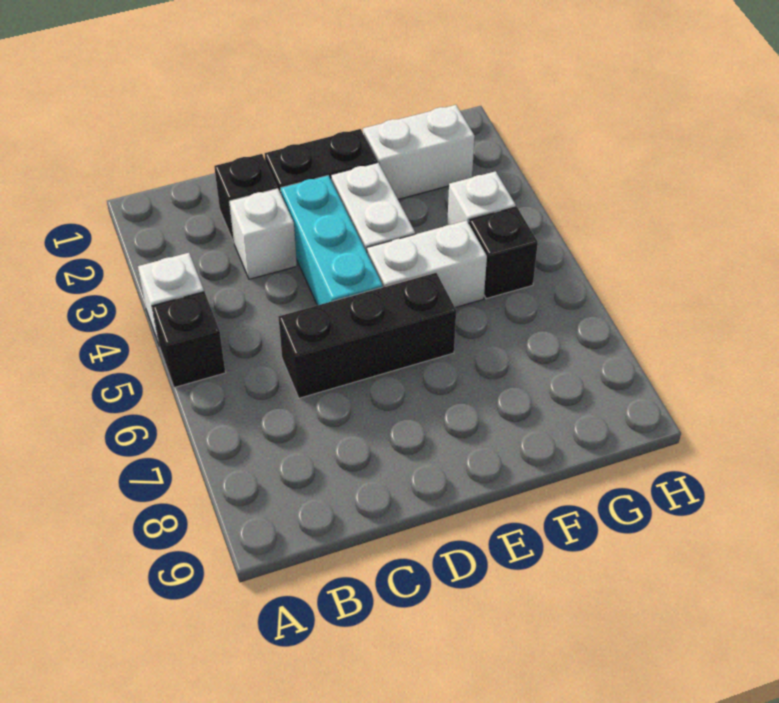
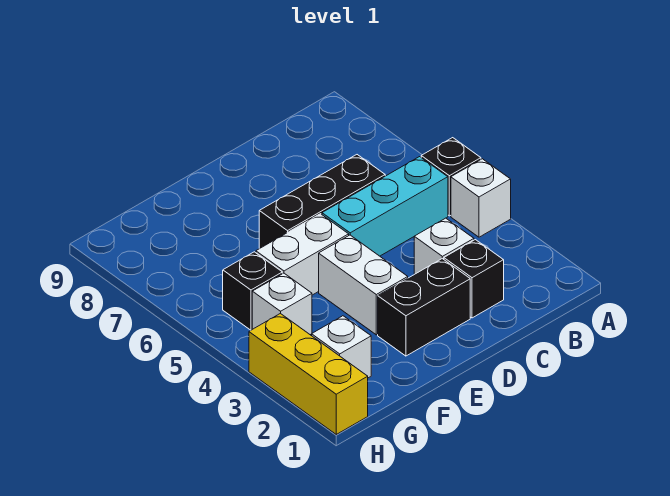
cyan brick D3:D5 level 1 -> cyan brick B5:D5 level 1
white brick F2:G2 level 1 -> white brick G2 level 1
none -> yellow brick H1:H3 level 1

